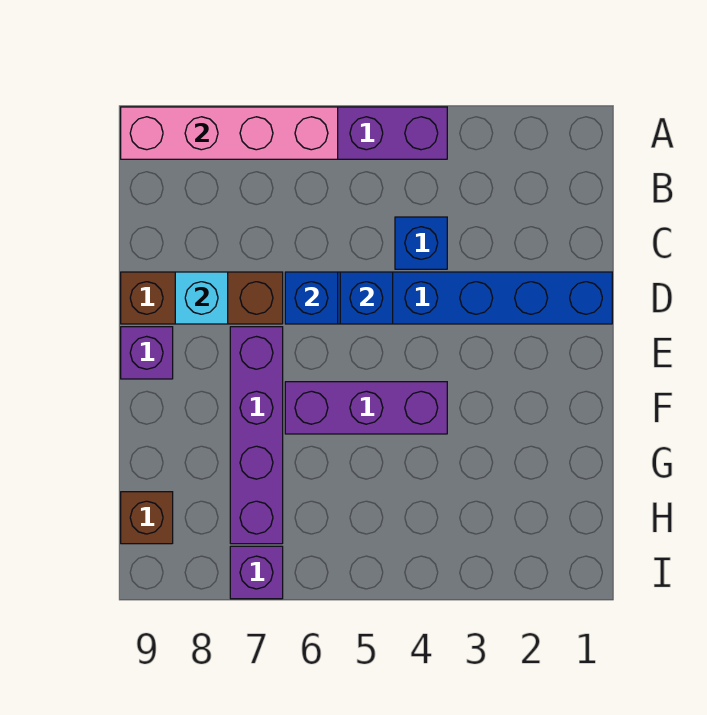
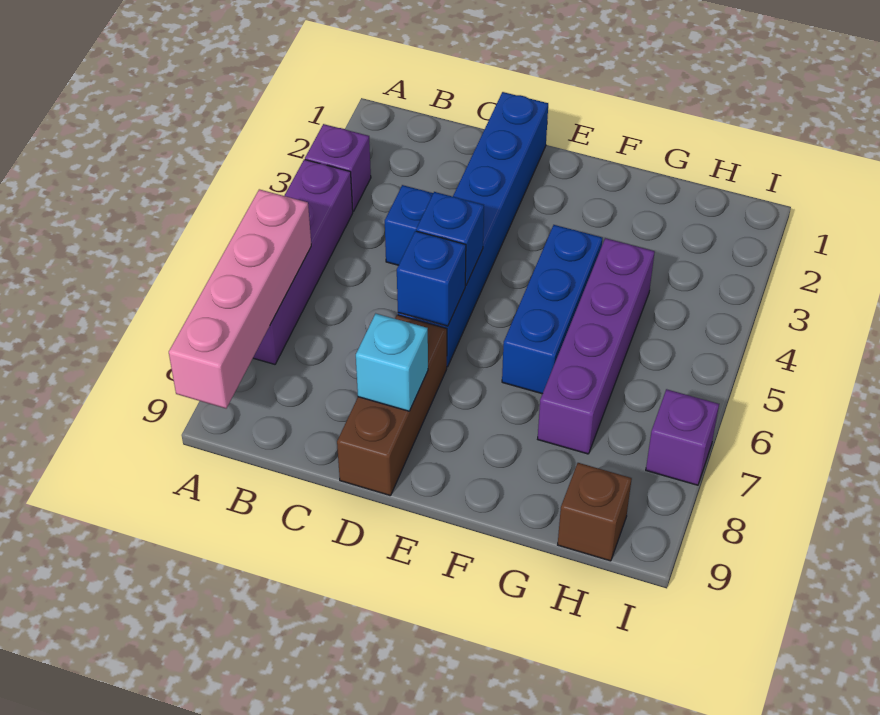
purple brick E7:H7 level 1 -> purple brick G4:G7 level 1
purple brick E9 level 1 -> purple brick A3 level 1
purple brick F4:F6 level 1 -> blue brick F4:F6 level 1

